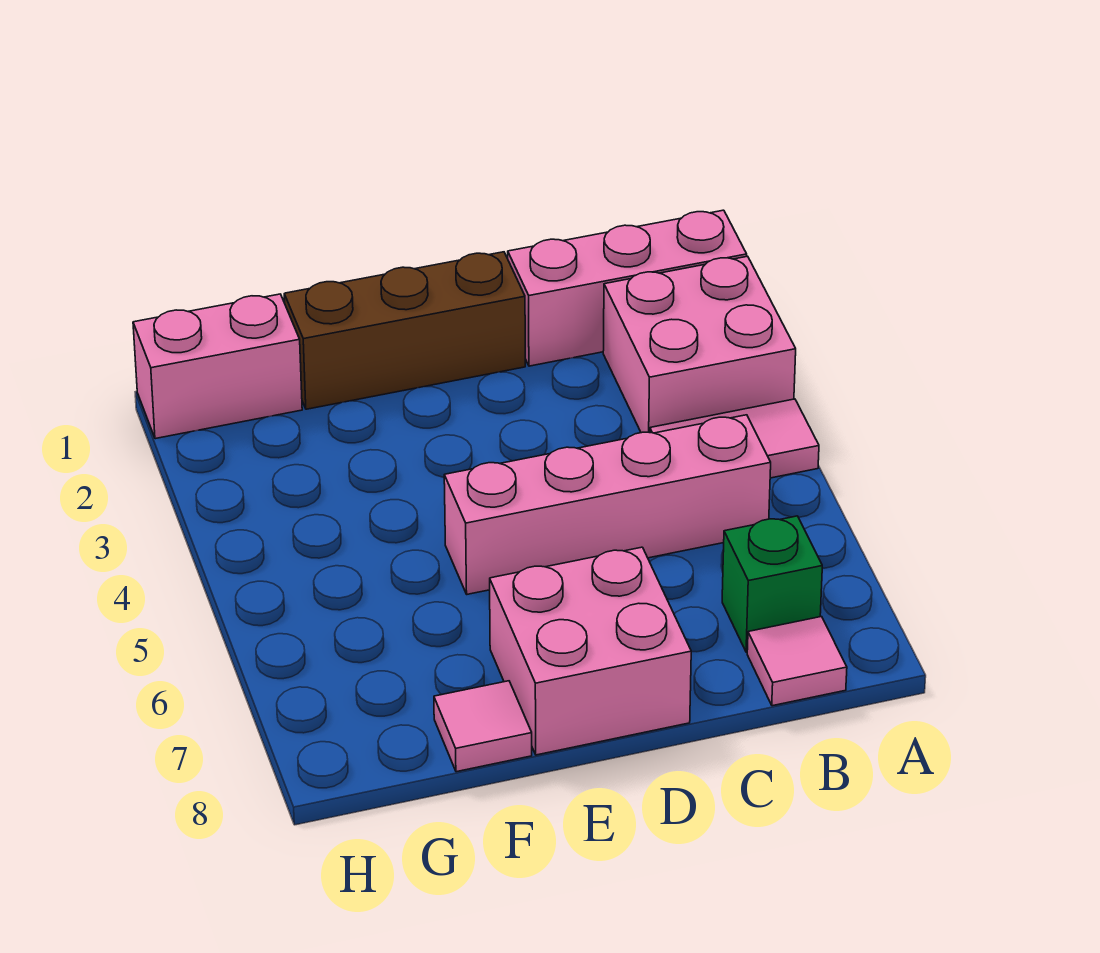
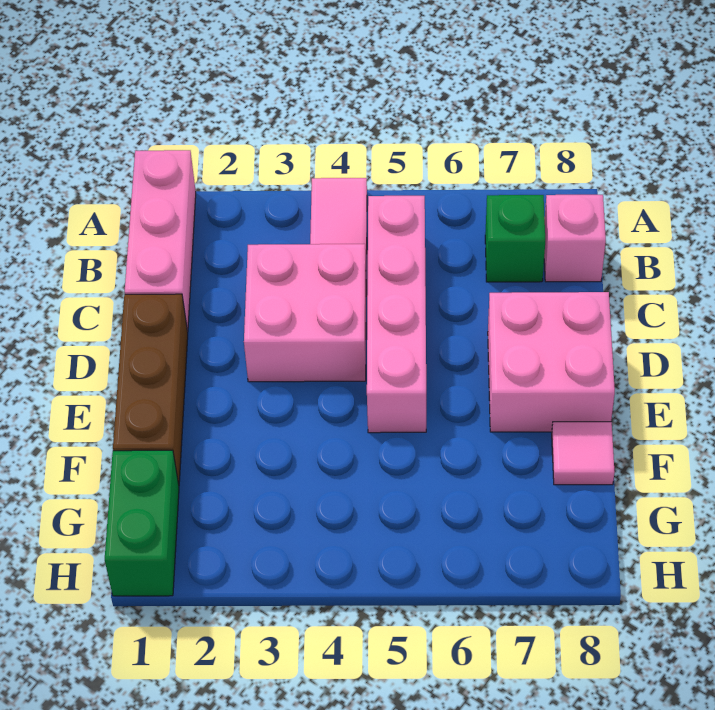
pink brick A2:B3 level 1 -> pink brick C3:D4 level 1
pink tile B8 level 1 -> pink brick B8 level 1
pink brick G1:H1 level 1 -> green brick G1:H1 level 1

